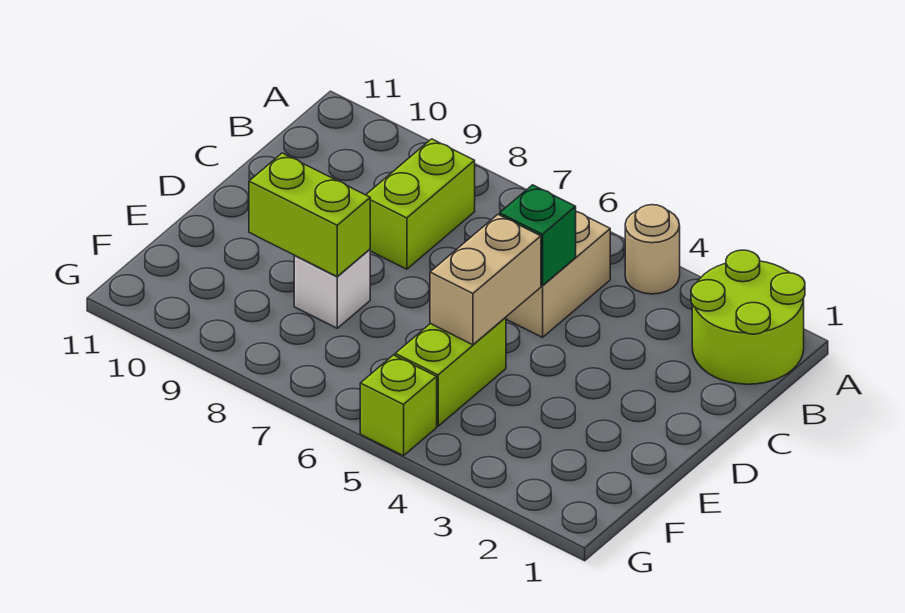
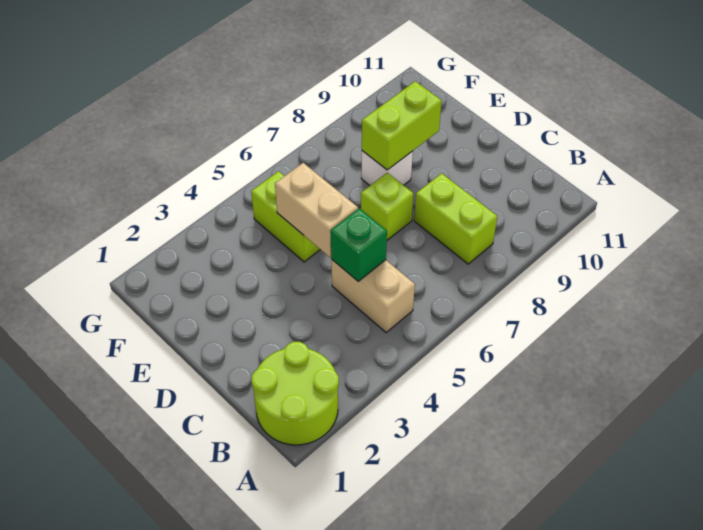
tan round brick A4 level 1 -> none
lime brick G5 level 1 -> lime brick D7 level 1

